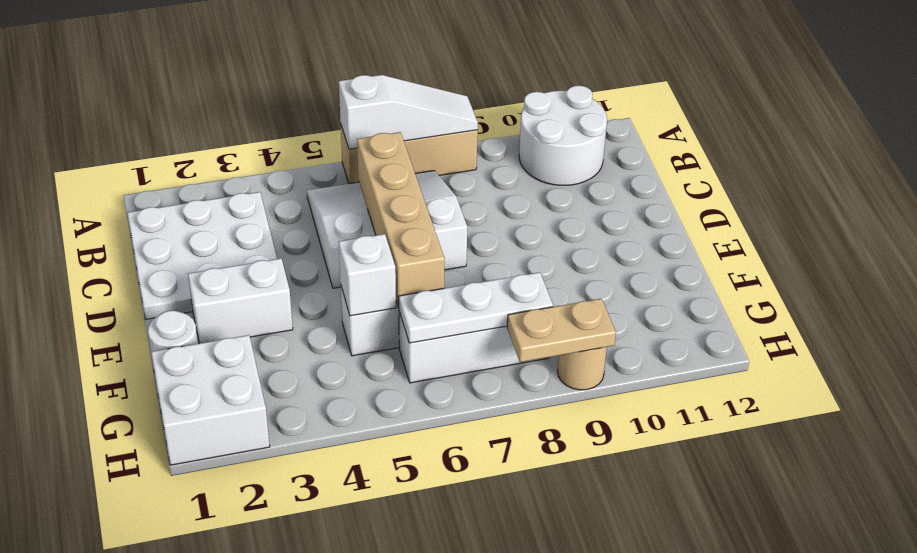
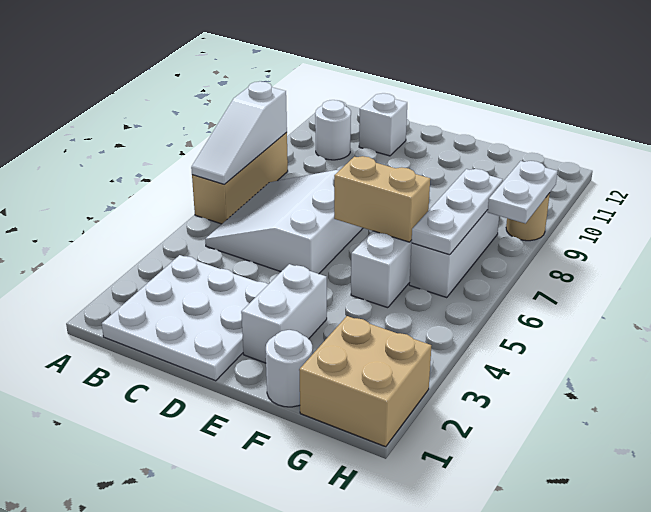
white slope A6:A8 level 2 top 6 -> white slope A6:A8 level 2 top 8
white round brick A10:B11 level 1 -> white round brick B10 level 1
tan brick C6:F6 level 2 -> tan brick E6:F6 level 2
white brick F5 level 2 -> white brick C11 level 1
white brick G1:H2 level 1 -> tan brick G1:H2 level 1
tan plate H8:H9 level 2 -> white plate H8:H9 level 2

